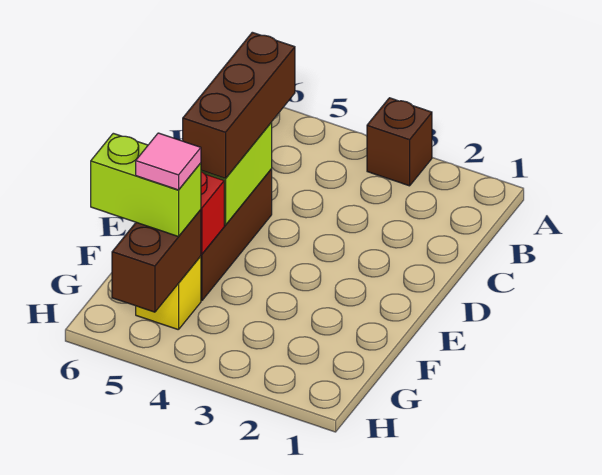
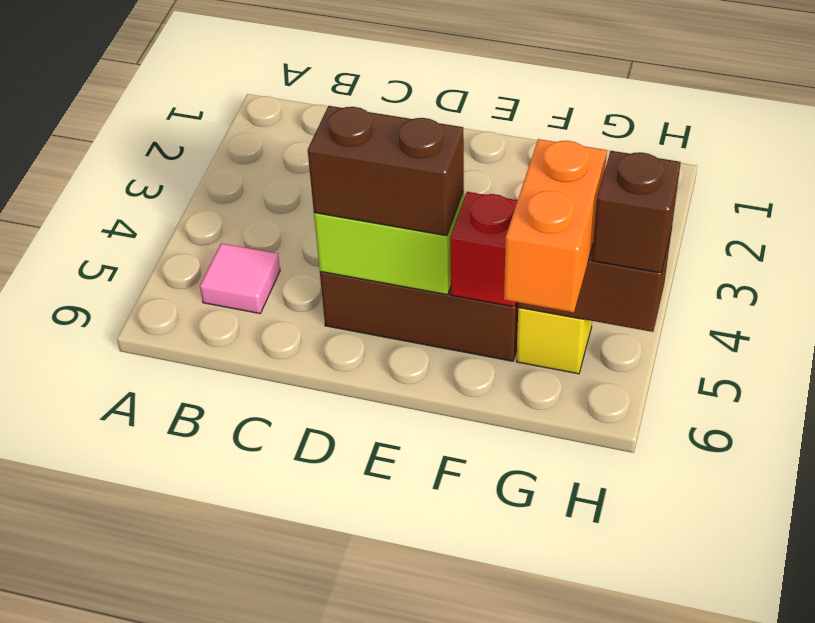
brown brick A3 level 1 -> brown brick H5 level 3
brown brick C5:E5 level 3 -> brown brick D5:E5 level 3
lime brick G5:G6 level 3 -> orange brick G5:G6 level 3
pink tile G5 level 4 -> pink tile B5 level 1

